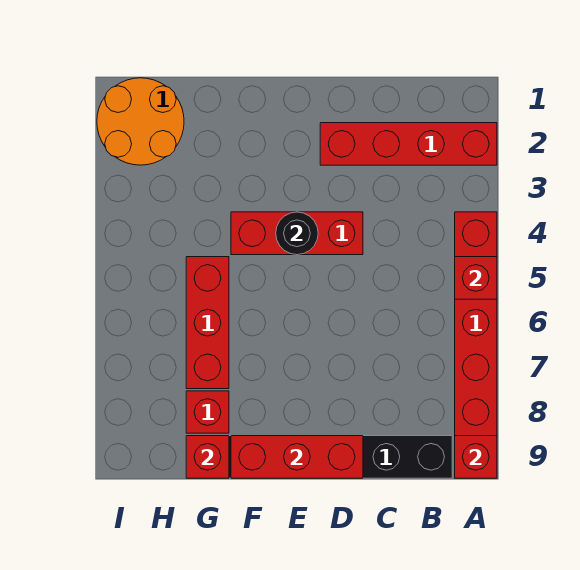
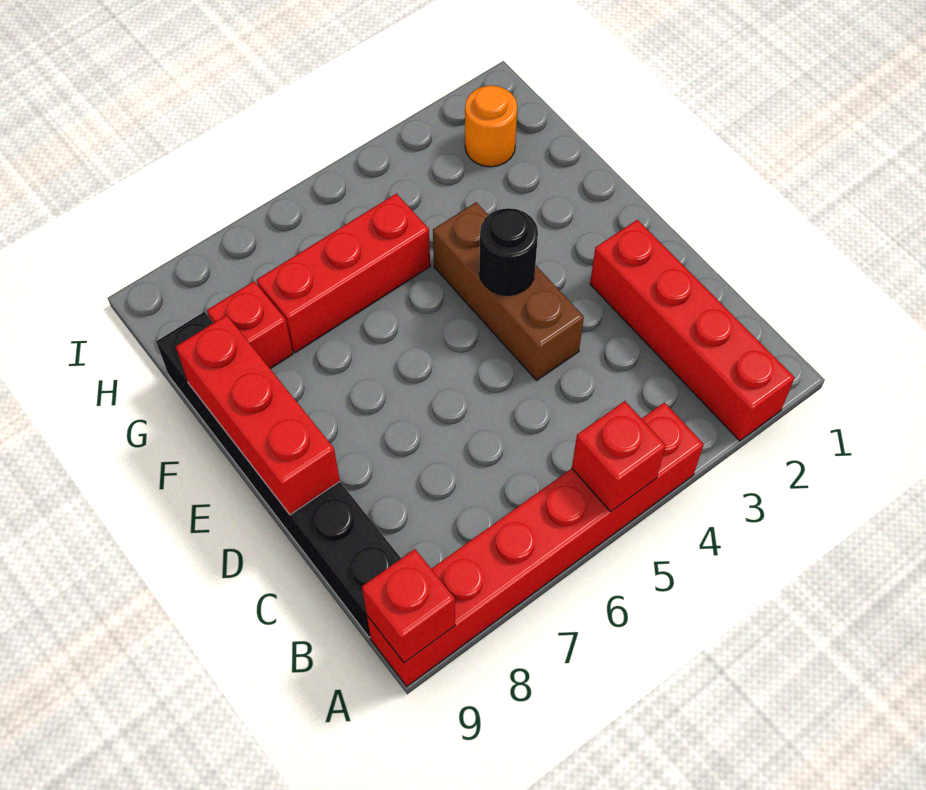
red brick D4:F4 level 1 -> brown brick D4:F4 level 1
red brick G9 level 2 -> none
orange round brick H1:I2 level 1 -> orange round brick H2 level 1

